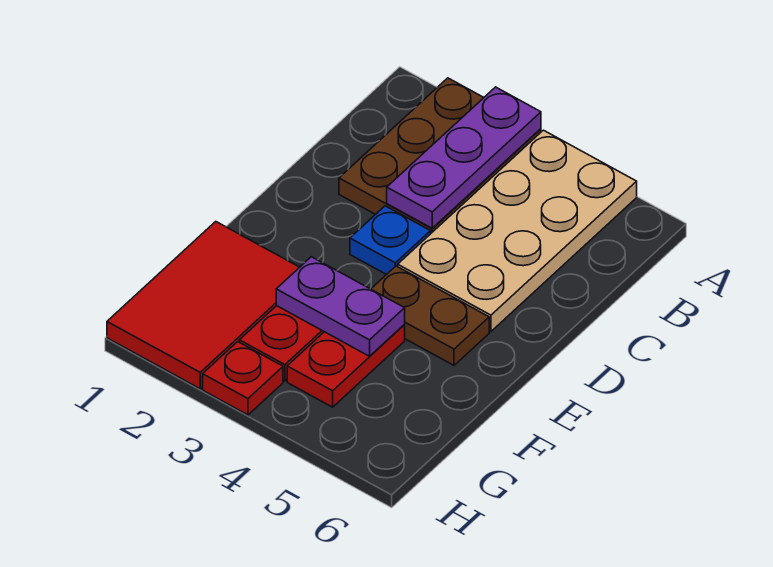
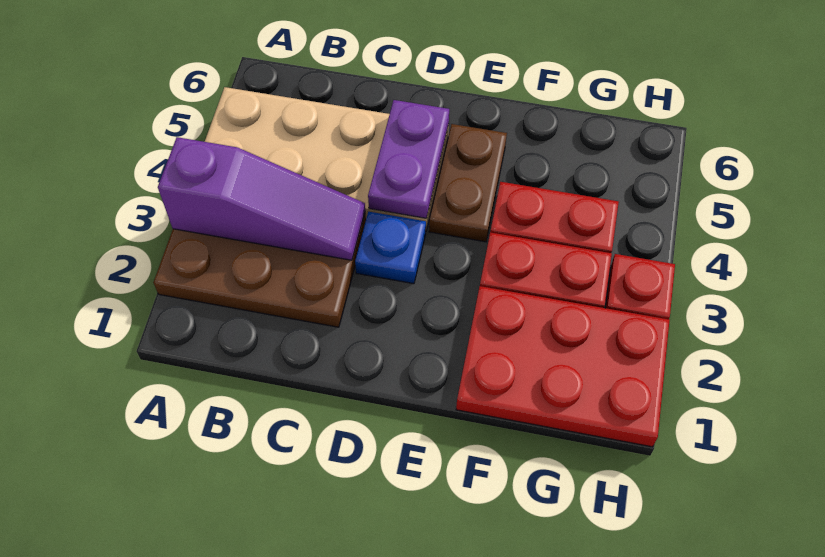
purple plate A3:C3 level 2 -> purple slope A3:C3 level 2 top A
red tile F1:H2 level 1 -> red plate F1:H2 level 1
purple plate F3:F4 level 2 -> purple plate D4:D5 level 2

